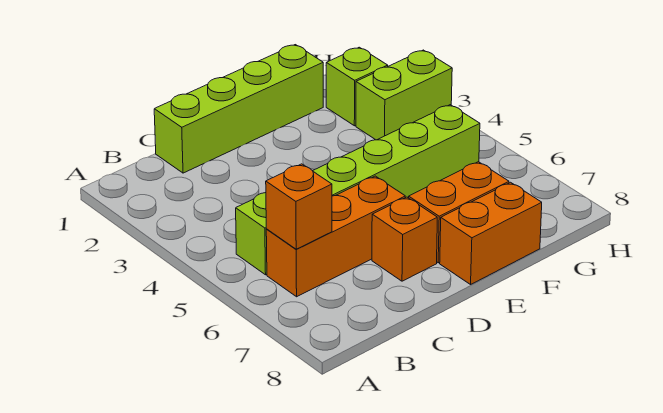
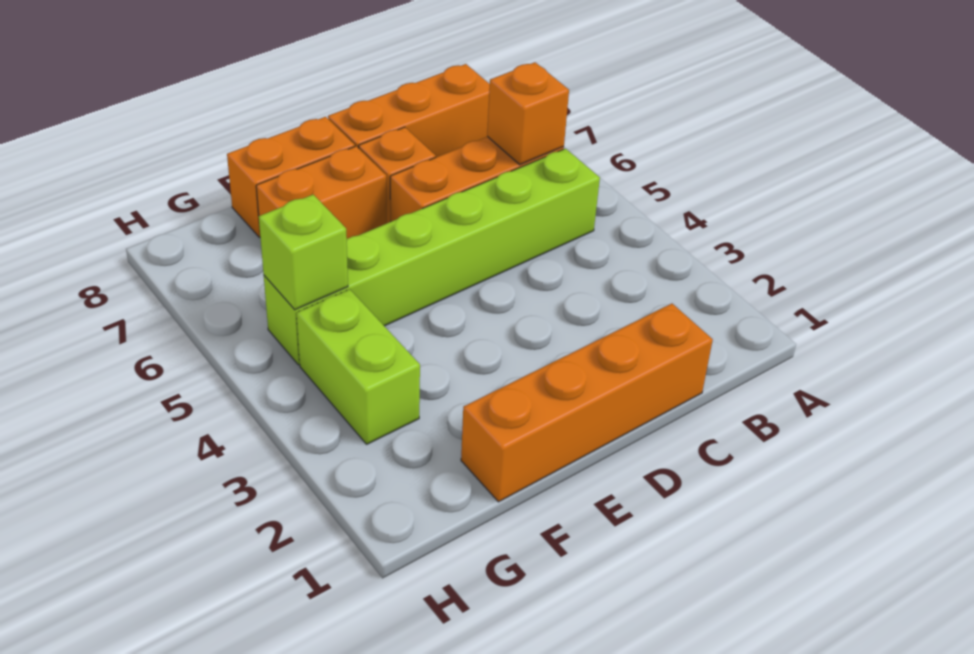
none -> orange brick B8:D8 level 1
lime brick C1:F1 level 1 -> orange brick C1:F1 level 1
lime brick G2 level 1 -> lime brick G5 level 2
lime brick G3:H3 level 1 -> lime brick G3:G4 level 1

